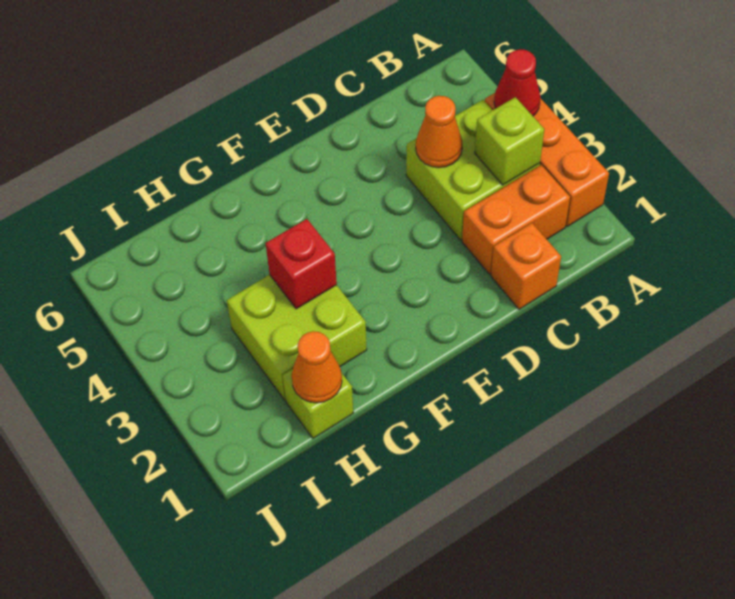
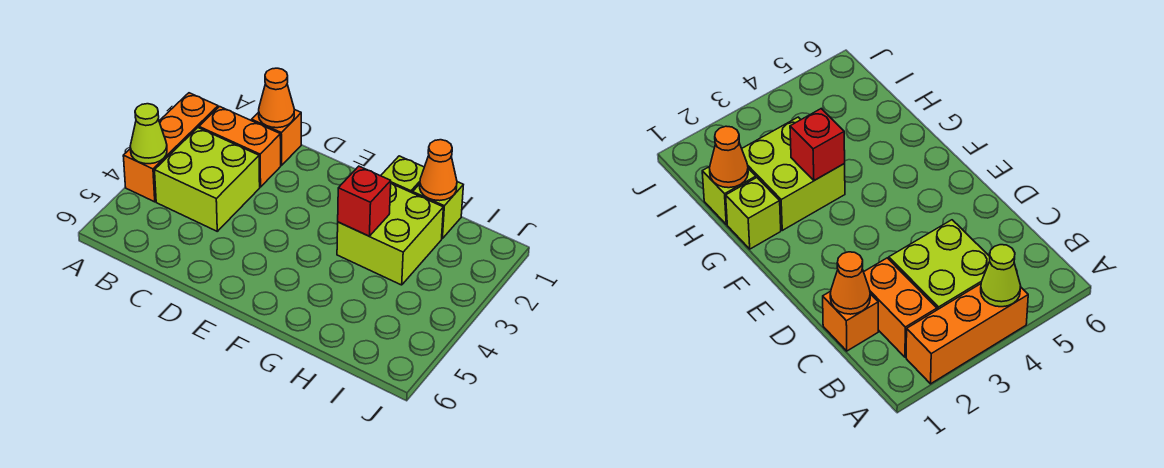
red cone A4 level 2 -> lime cone A4 level 2
lime brick B3 level 2 -> lime brick G1 level 1
orange cone C4 level 2 -> orange cone C1 level 2

